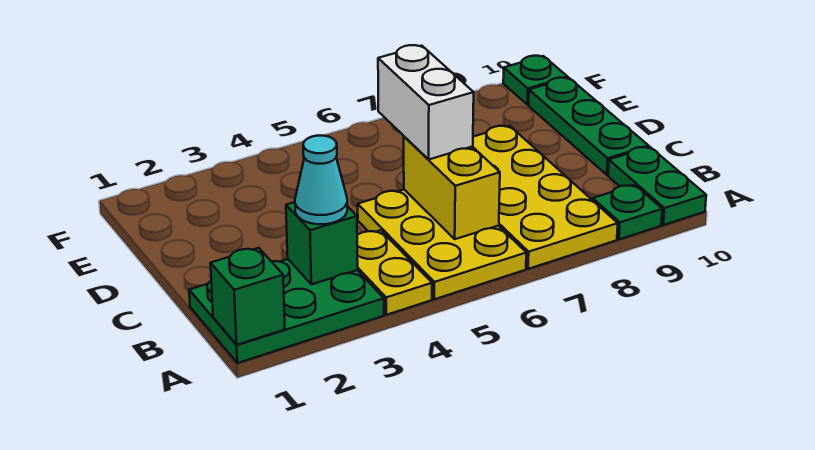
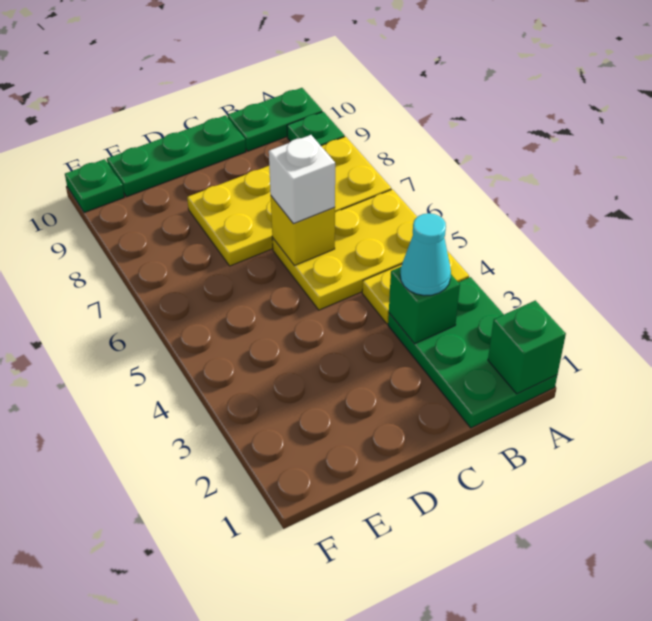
yellow brick B6:C6 level 2 -> yellow brick C6 level 2
white brick C6:D6 level 3 -> white brick C6 level 3

